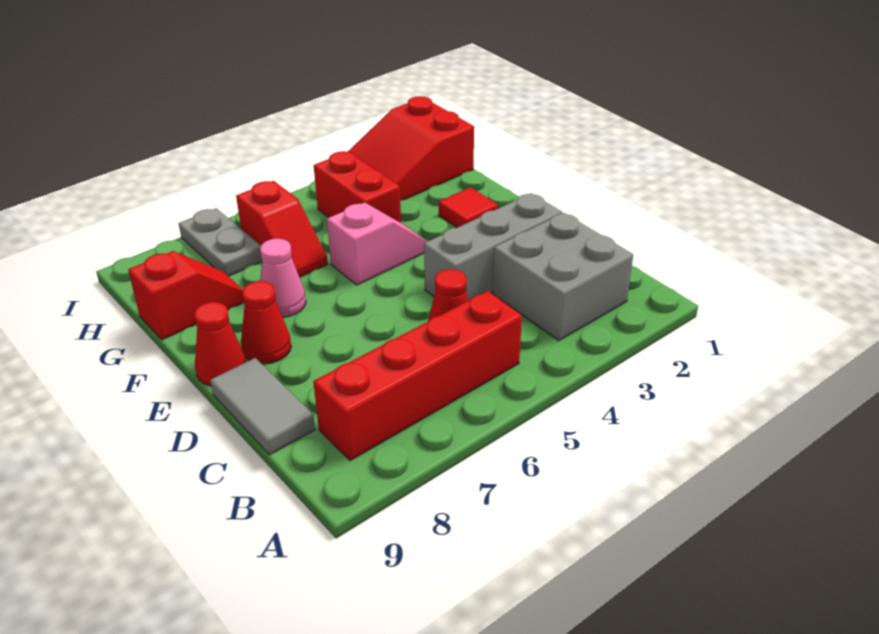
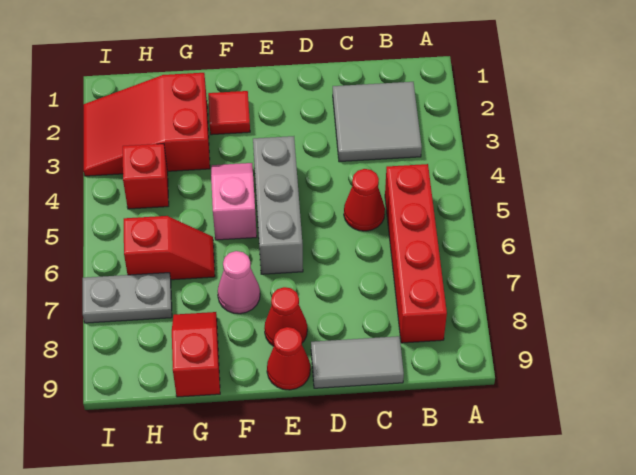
grey brick B2:C3 level 1 -> grey tile B2:C3 level 1
grey brick D2:D4 level 1 -> grey brick E4:E6 level 1
red brick G4:H4 level 1 -> red brick H4 level 1
red slope H1:I3 level 1 top 1 -> red slope G2:I3 level 1 top G

